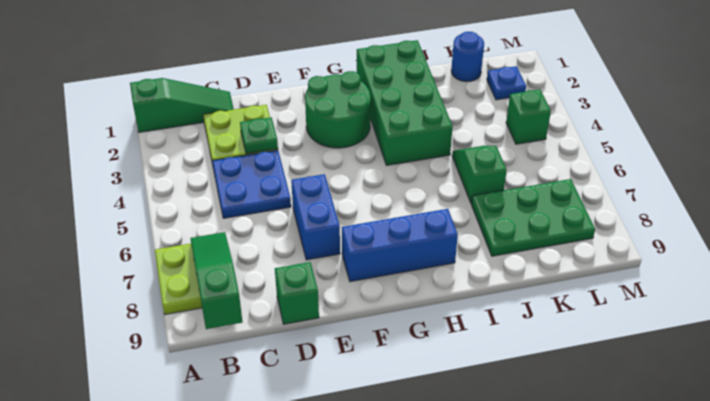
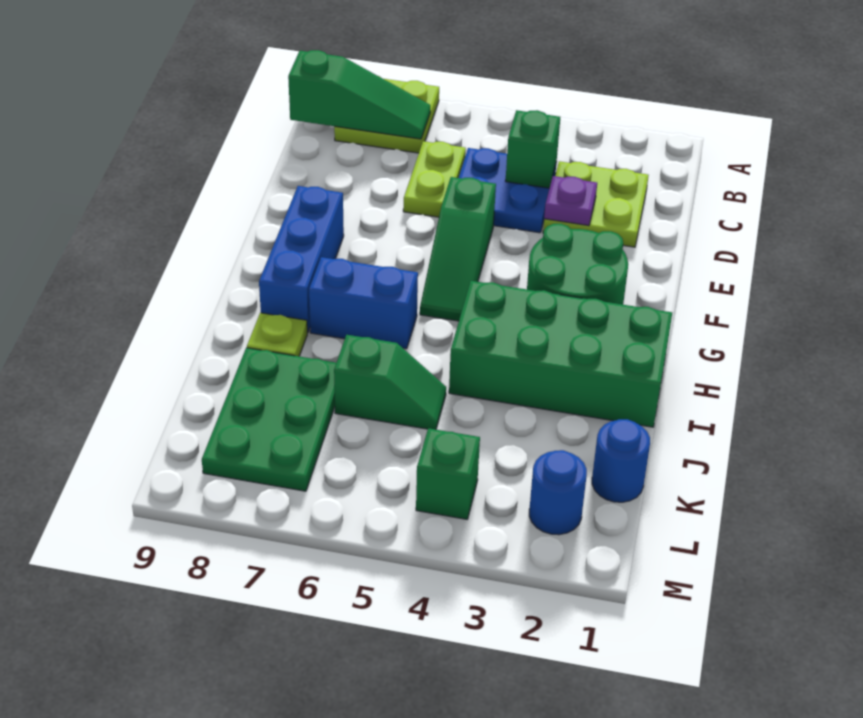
green slope A1:C1 level 1 top A -> green slope E5:G5 level 1 top E
none -> lime plate C6:D6 level 1
green plate D3 level 2 -> purple plate D3 level 2
green brick D9 level 1 -> green brick C4 level 2
blue brick E6:E7 level 1 -> blue brick H6:H7 level 1
none -> lime plate I8 level 1
blue plate L2 level 1 -> blue round brick L2 level 1

